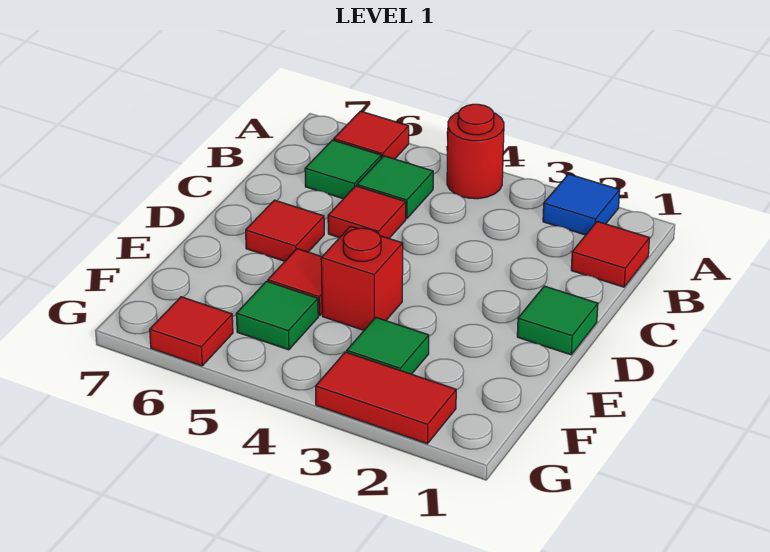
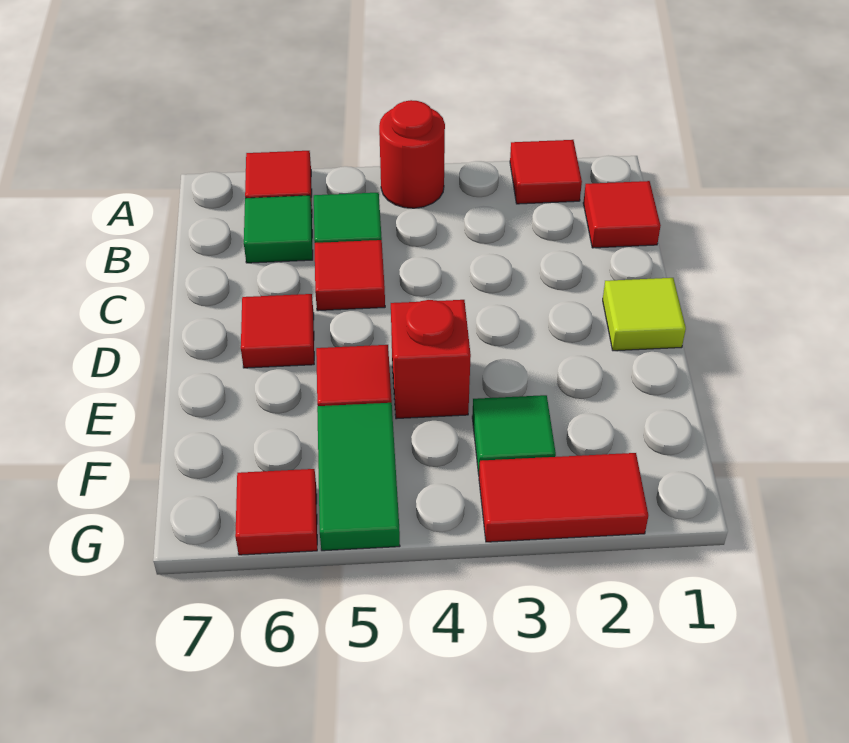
blue tile A2 level 1 -> red tile A2 level 1
green tile D1 level 1 -> lime tile D1 level 1
green tile F5 level 1 -> green tile F5:G5 level 1

